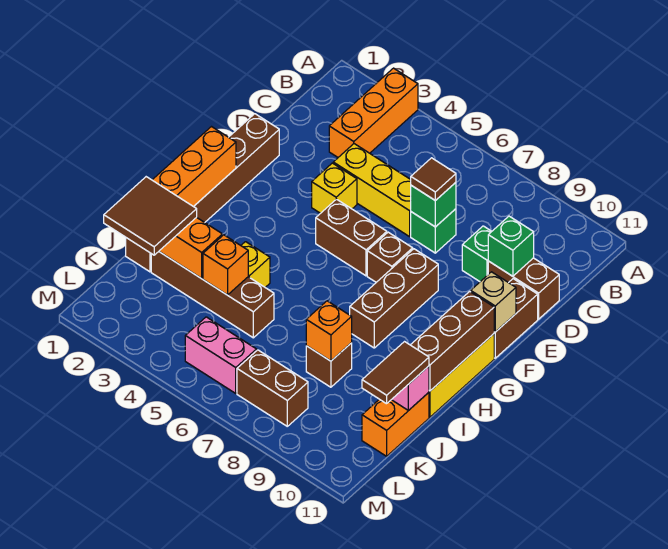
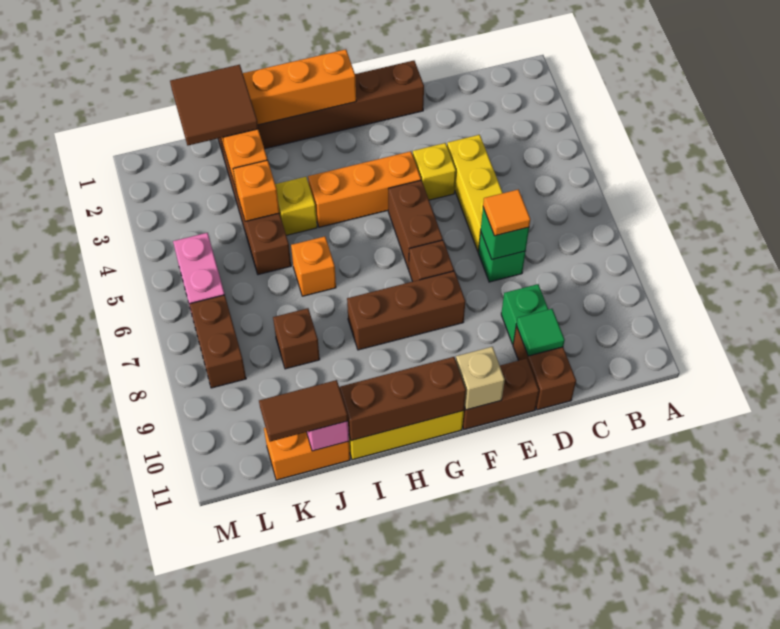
orange brick A3:C3 level 1 -> orange brick F4:H4 level 1
brown tile D7 level 3 -> orange tile D7 level 3
green brick D10 level 2 -> green tile D10 level 2
orange brick J8 level 2 -> orange brick I6 level 1

